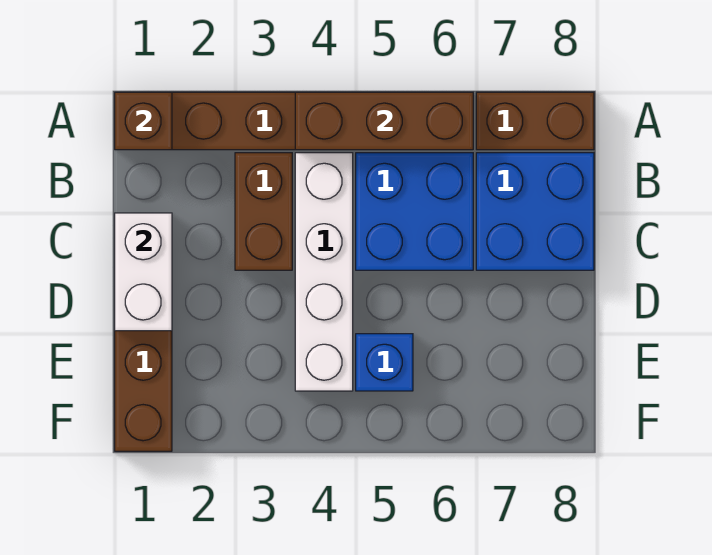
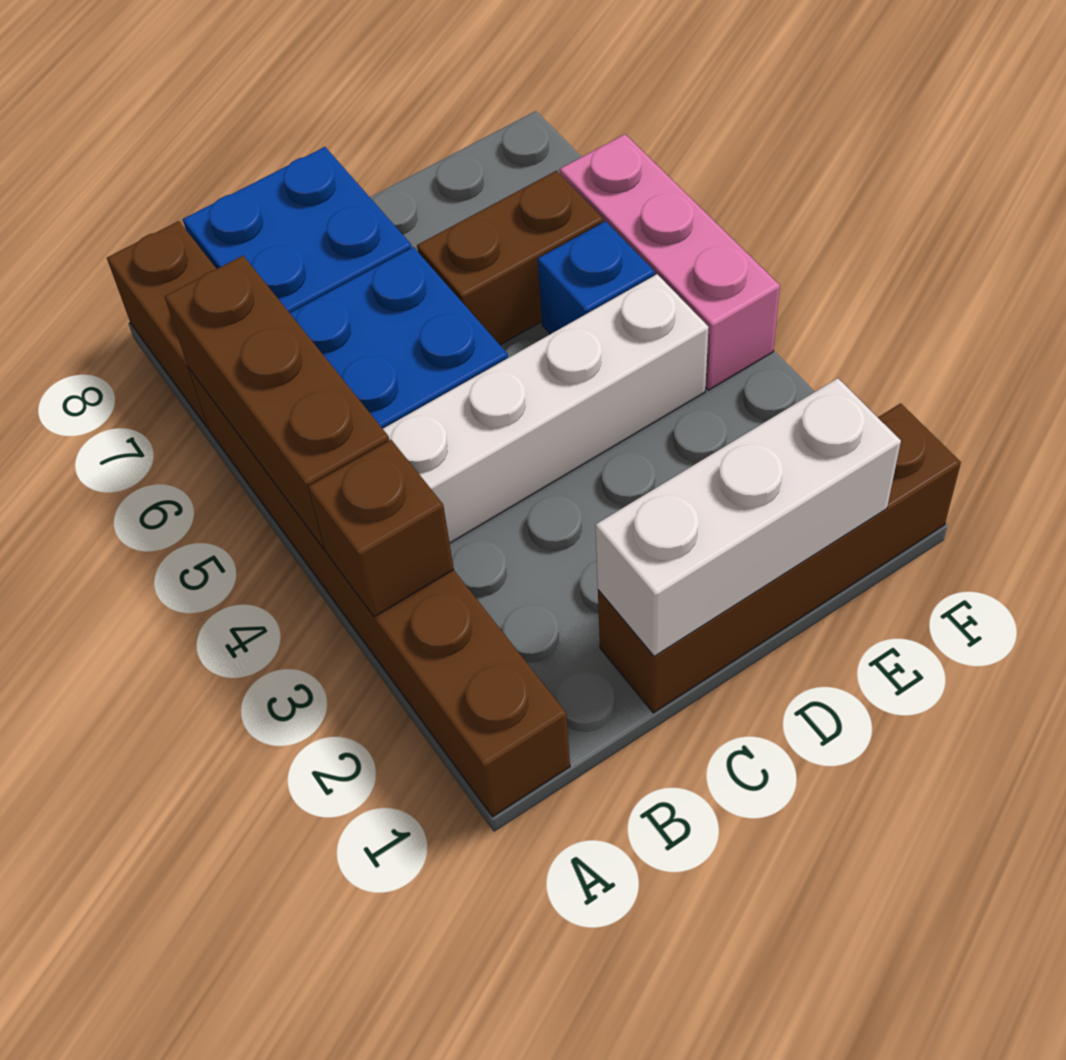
brown brick A1 level 2 -> brown brick A3 level 2
brown brick B3:C3 level 1 -> brown brick D6:E6 level 1
white brick C1:D1 level 2 -> white brick C1:E1 level 2
none -> pink brick F4:F6 level 1

